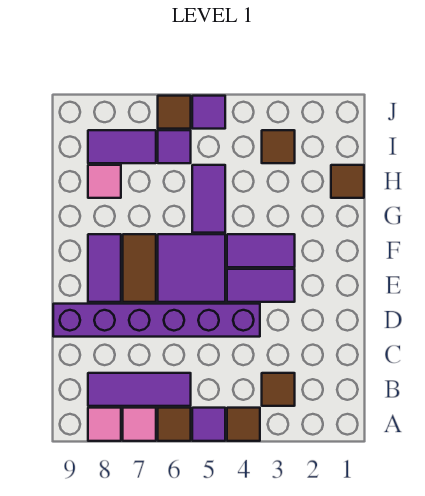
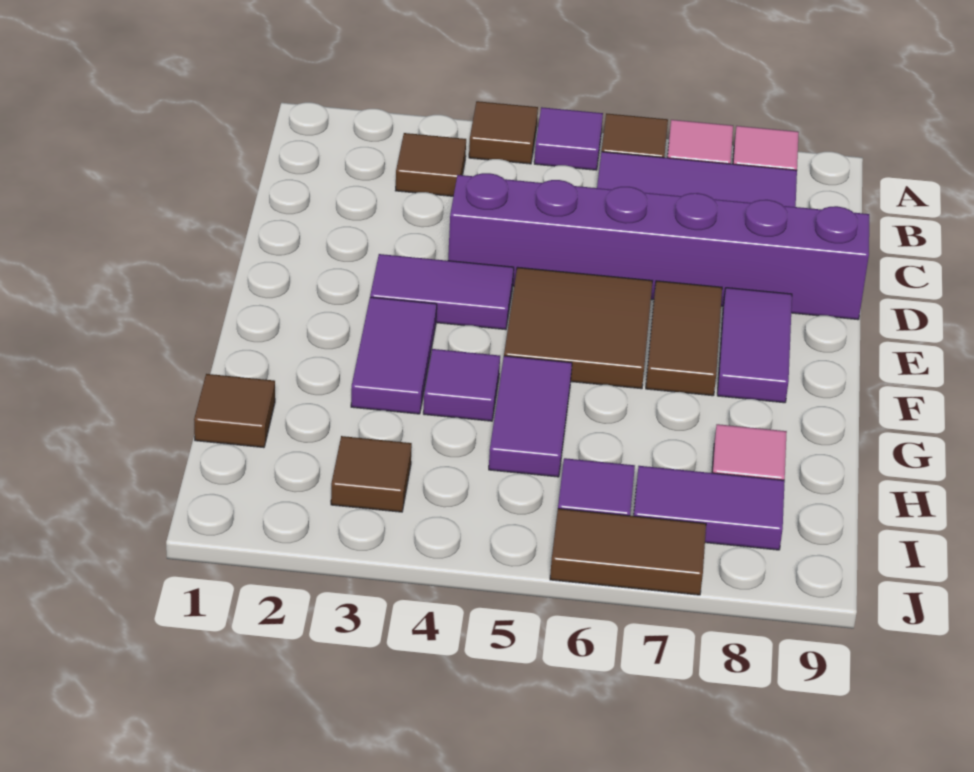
purple tile E5:F6 level 1 -> brown tile E5:F6 level 1
purple tile F3:F4 level 1 -> purple tile F3:G3 level 1
purple tile J5 level 1 -> purple tile G4 level 1
brown tile J6 level 1 -> brown tile J6:J7 level 1

